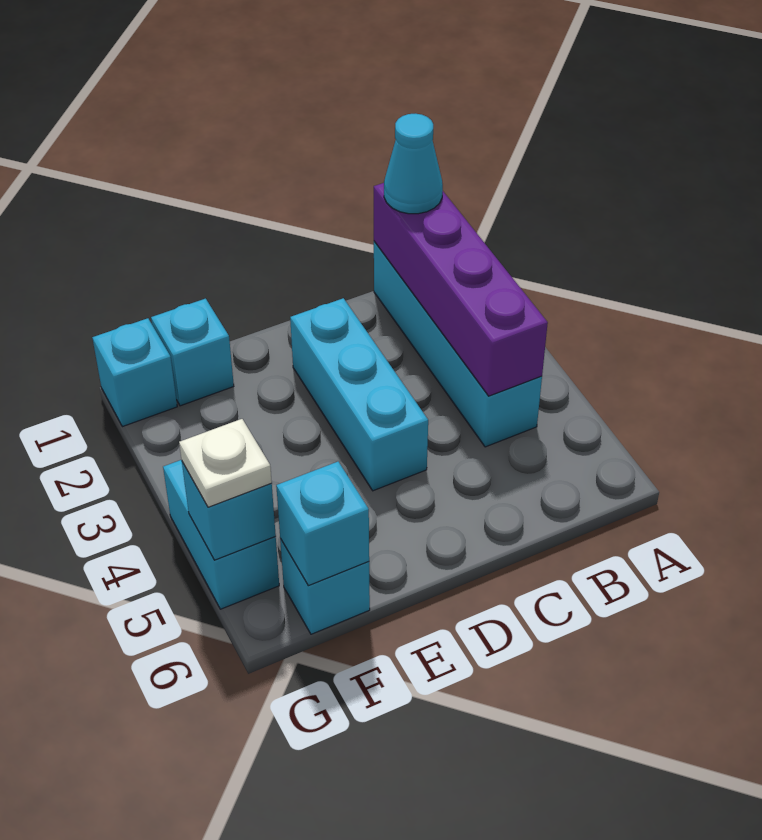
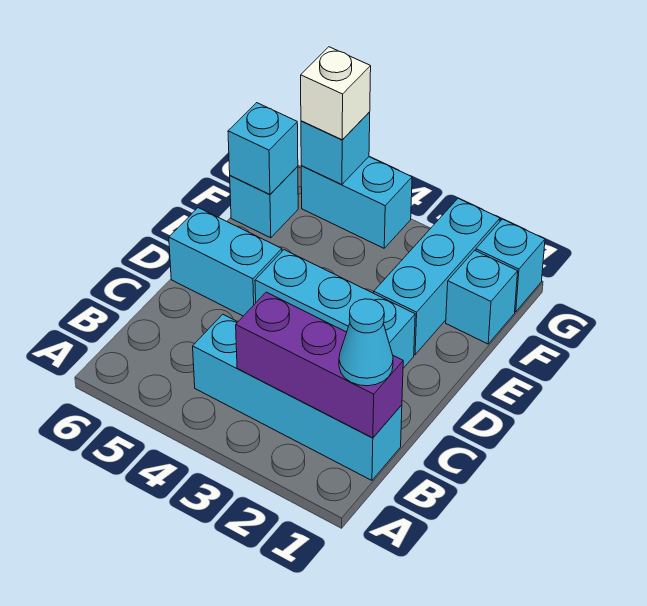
purple brick B1:B4 level 2 -> purple brick B1:B3 level 2
none -> cyan brick D5:D6 level 1
none -> cyan brick E2:G2 level 1
white plate G5 level 3 -> white brick G5 level 3

